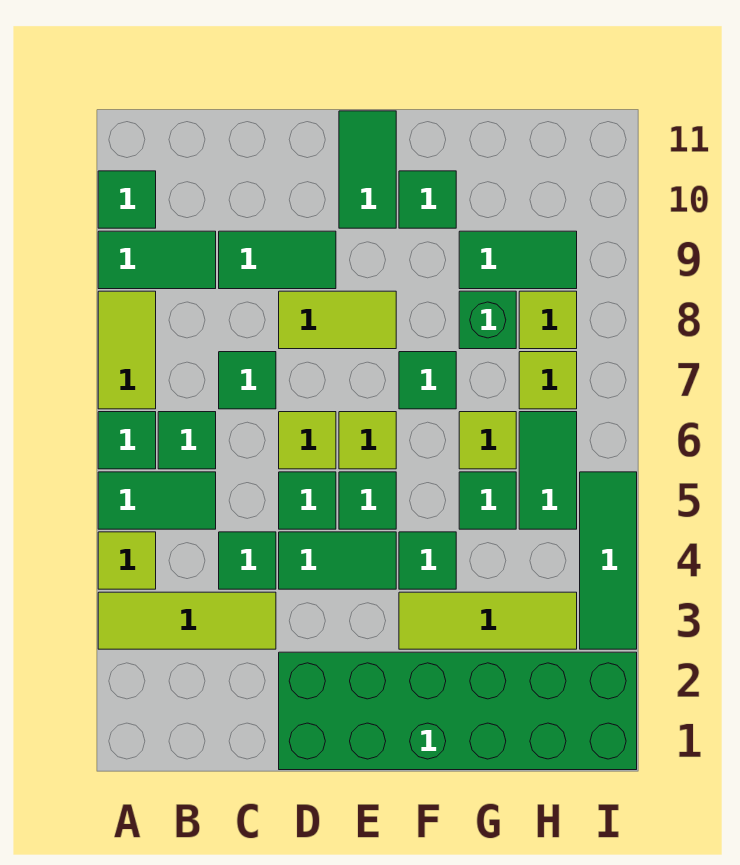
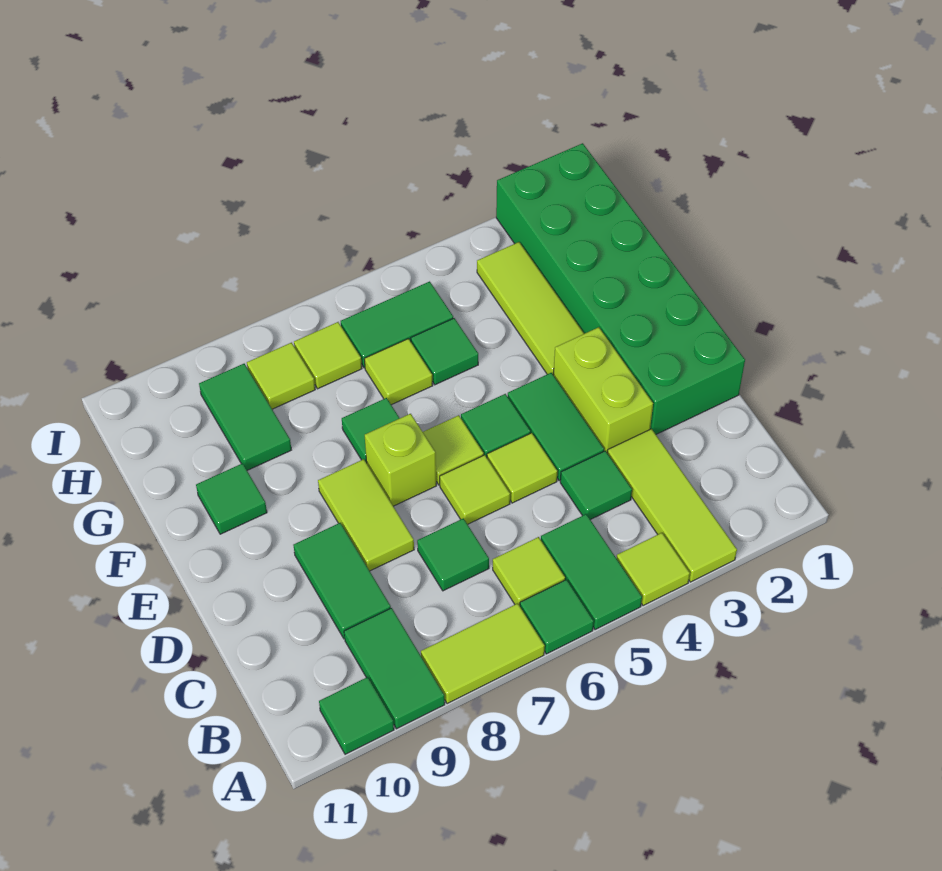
green tile B6 level 1 -> lime tile B6 level 1
none -> lime brick D3:E3 level 1
green tile D5 level 1 -> lime tile D5 level 1
none -> lime brick E7 level 1
green tile E10:E11 level 1 -> none
green tile F4 level 1 -> none
green brick G8 level 1 -> none
green tile I3:I5 level 1 -> none

